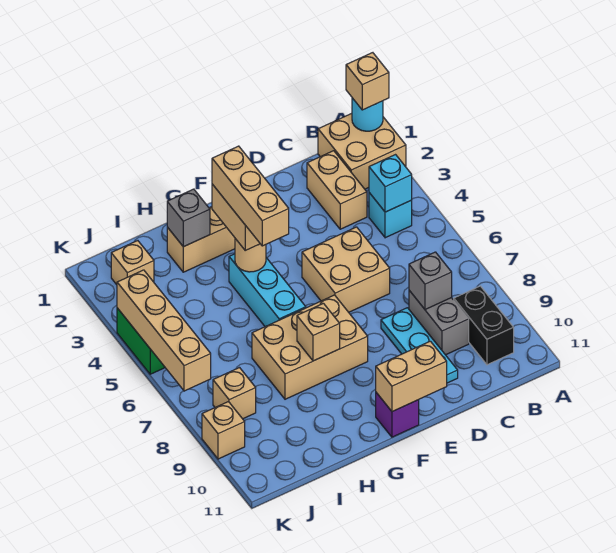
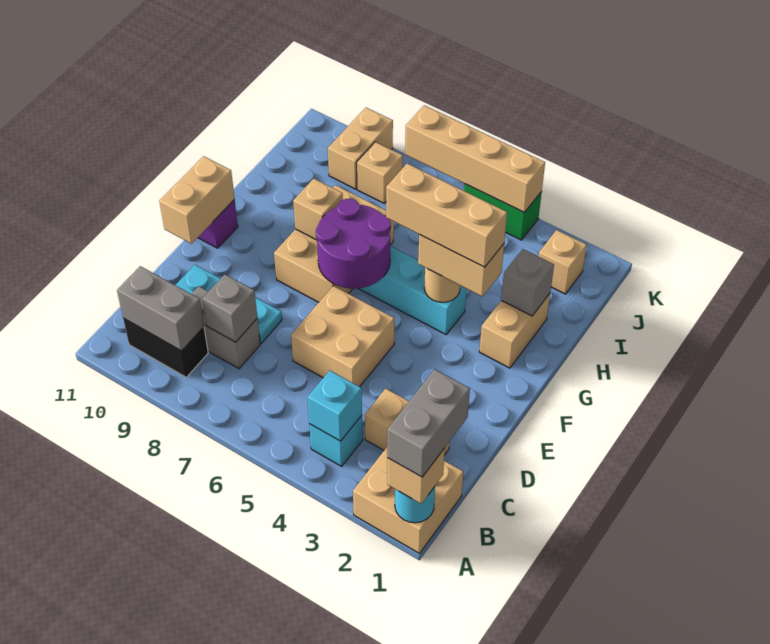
none -> grey brick A1:B1 level 4
none -> grey brick B9:B10 level 2
none -> purple round brick F6:G7 level 2
tan brick K9 level 1 -> tan brick J9:K9 level 1

